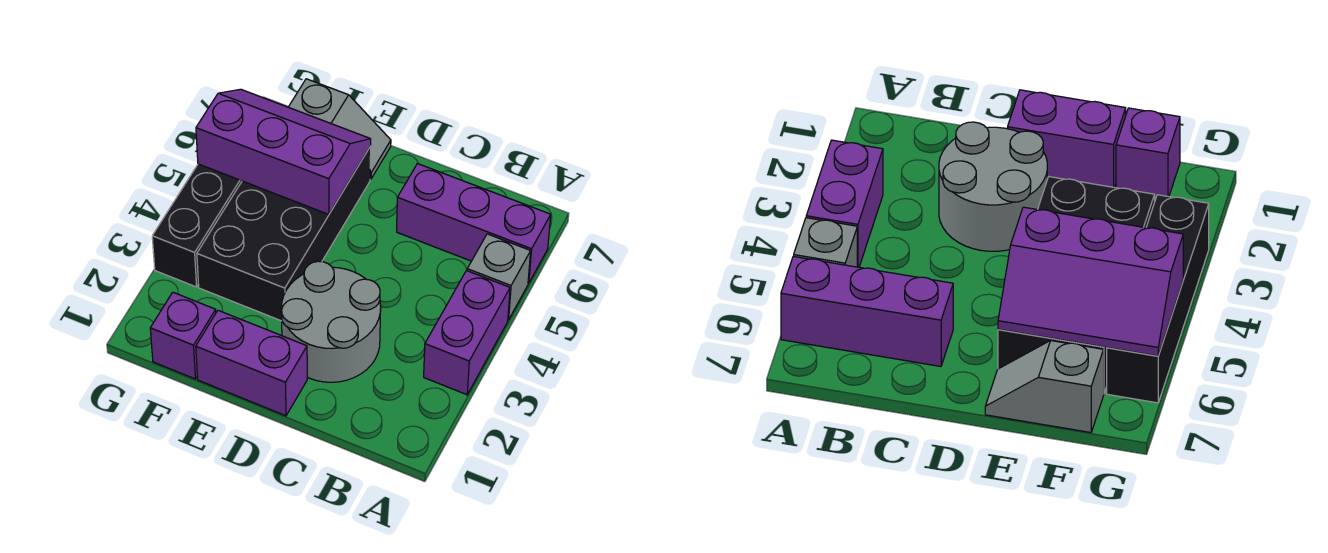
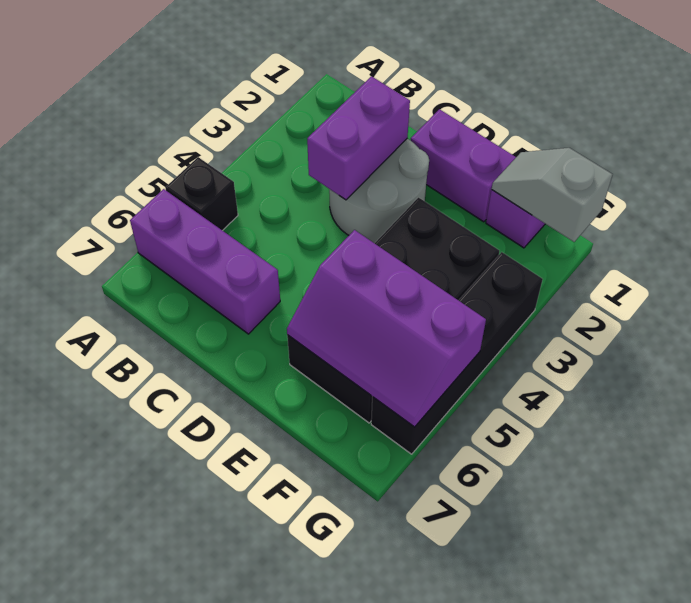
purple brick A3:A4 level 1 -> purple brick C2:C3 level 2
grey brick A5 level 1 -> black brick A5 level 1
grey slope E7:F7 level 1 top F -> grey slope F1:G1 level 2 top G

